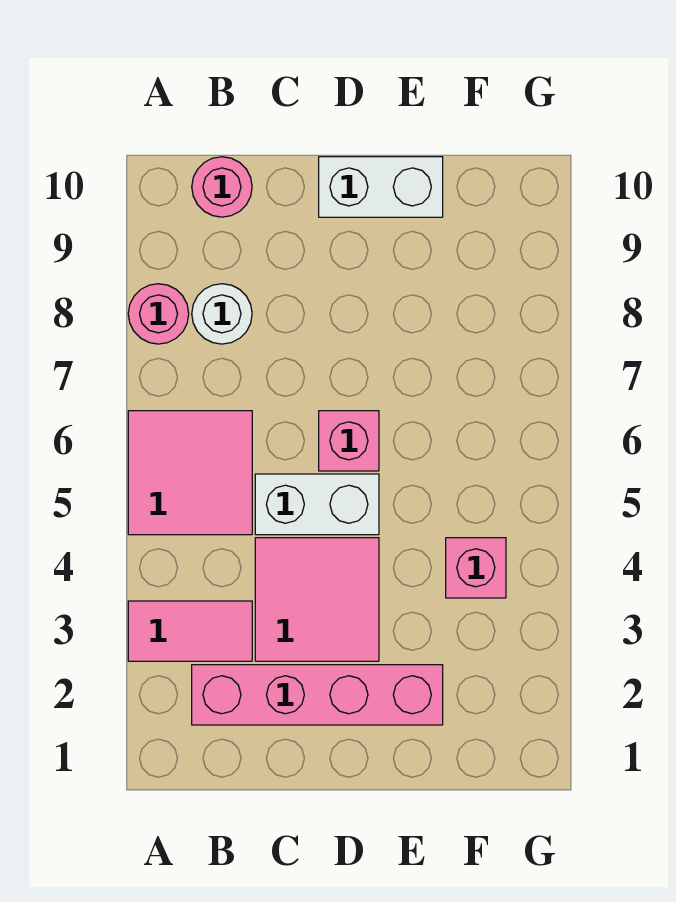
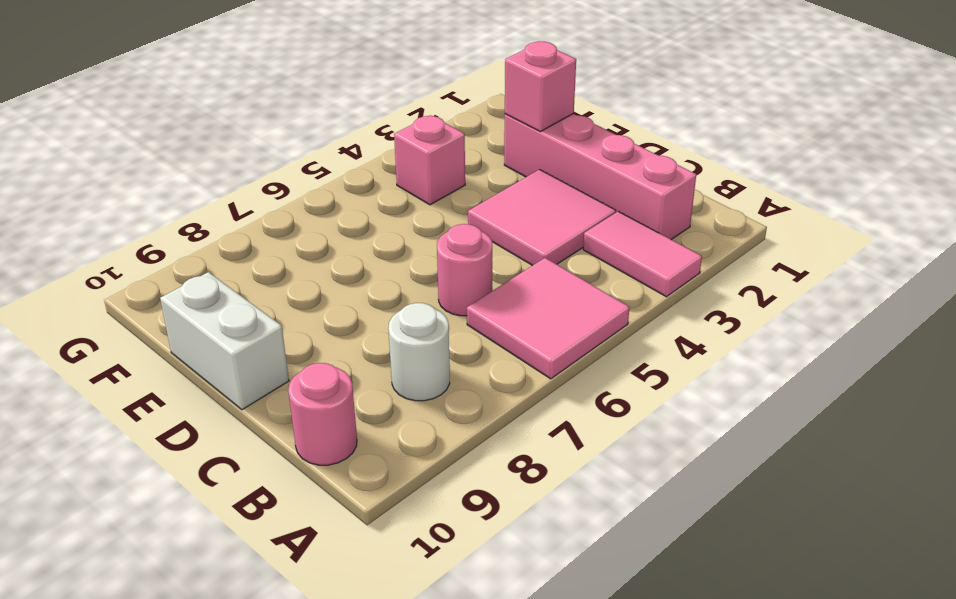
pink round brick A8 level 1 -> pink round brick C6 level 1
white brick C5:D5 level 1 -> none
pink brick D6 level 1 -> pink brick E2 level 2

